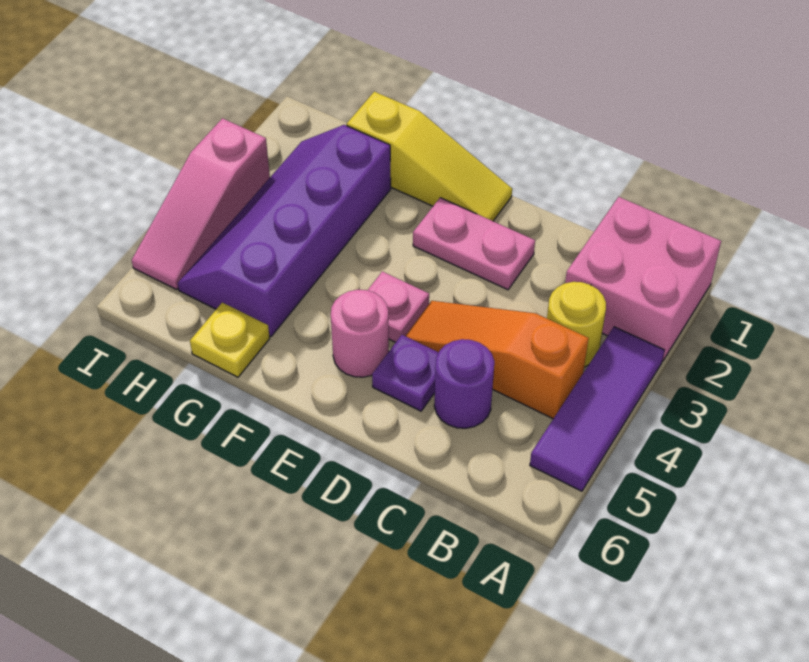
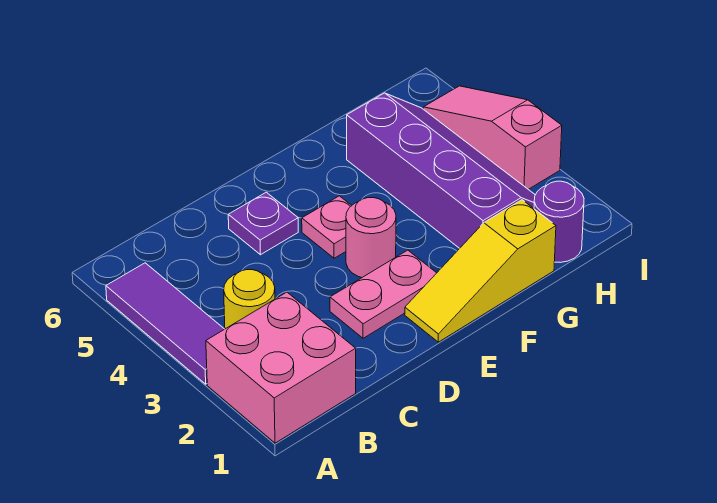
orange slope B4:D4 level 1 top B -> none
purple round brick C5 level 1 -> purple round brick H1 level 1
pink round brick E5 level 1 -> pink round brick E3 level 1
yellow plate G6 level 1 -> none

